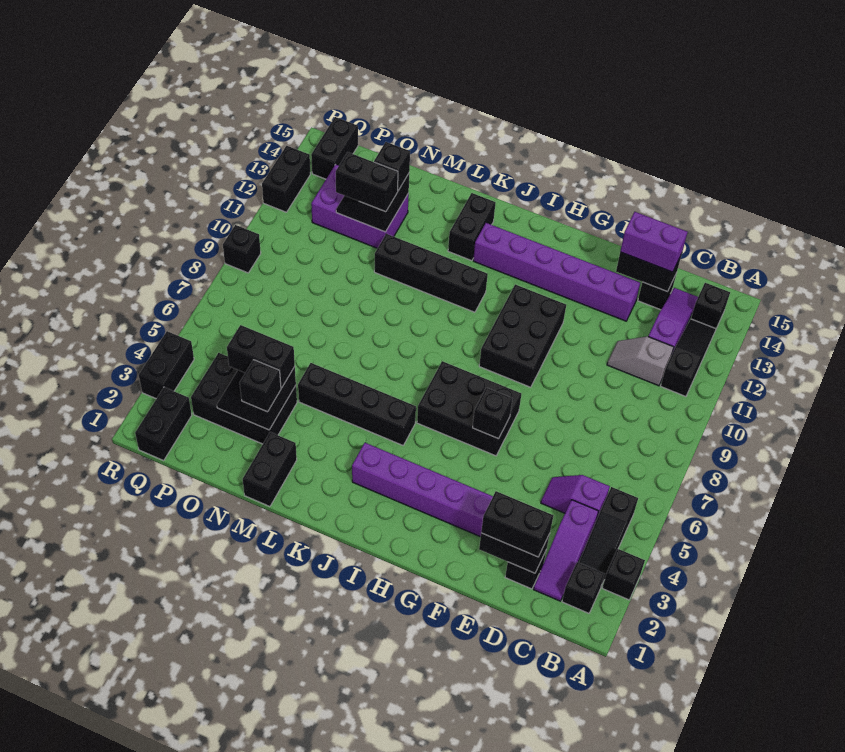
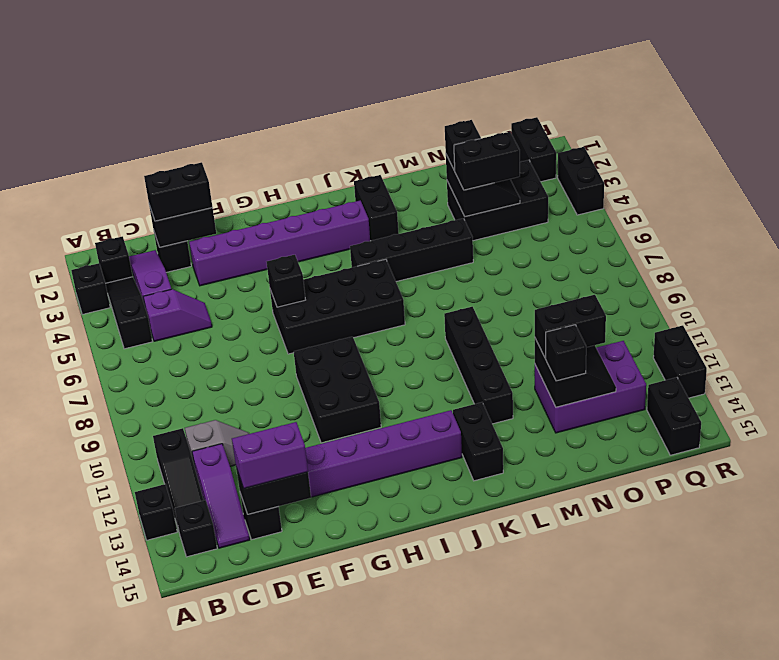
black brick G6:I7 level 1 -> black brick G6:J7 level 1
black brick J11:M11 level 1 -> black brick L9:L12 level 1
black brick M1:M2 level 1 -> black brick K2:K3 level 1
black brick R9 level 1 -> black brick A13 level 1

